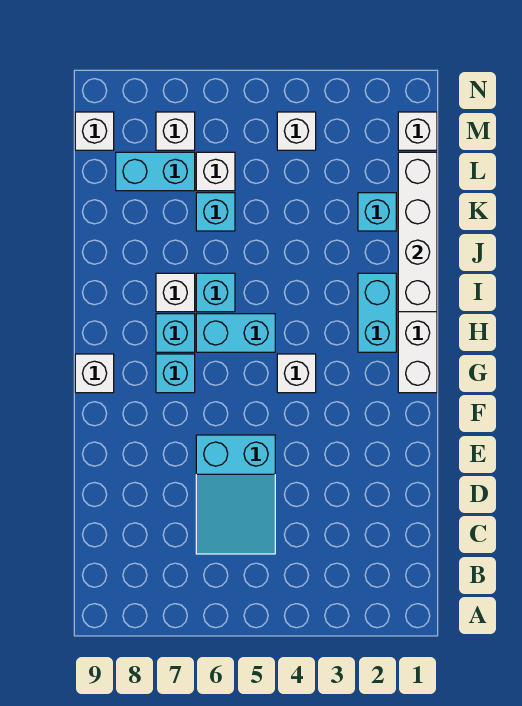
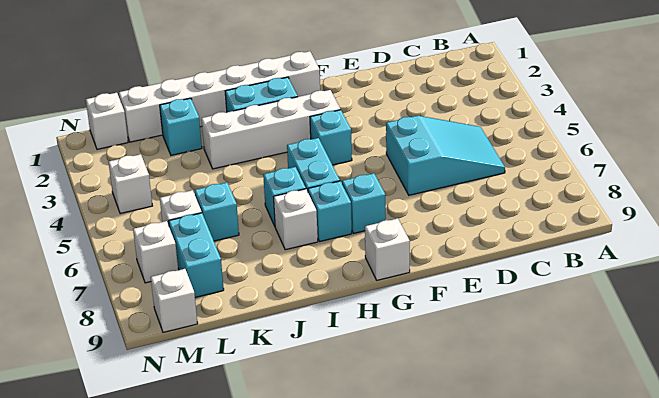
white brick G4 level 1 -> cyan brick G4 level 1
white brick I1:L1 level 2 -> white brick G3:J3 level 1

